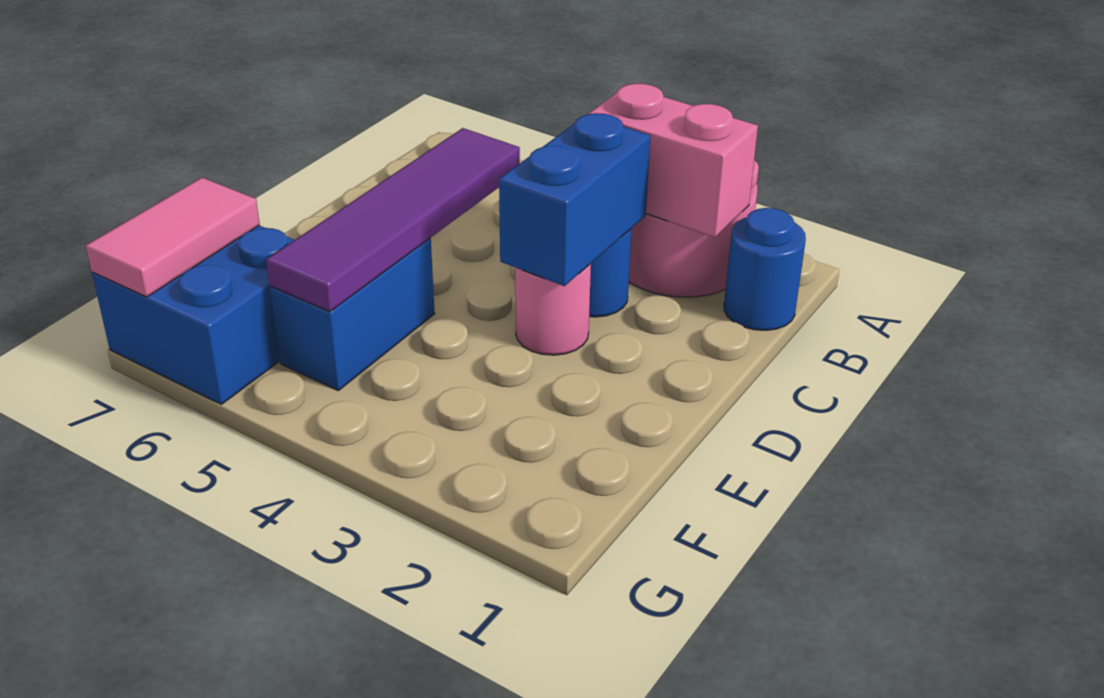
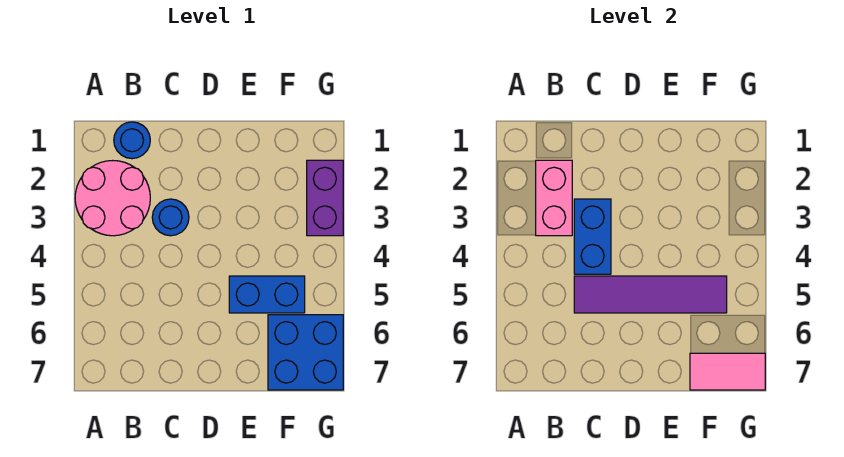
blue brick C3:D3 level 2 -> blue brick C3:C4 level 2
pink round brick D3 level 1 -> none
none -> purple brick G2:G3 level 1

